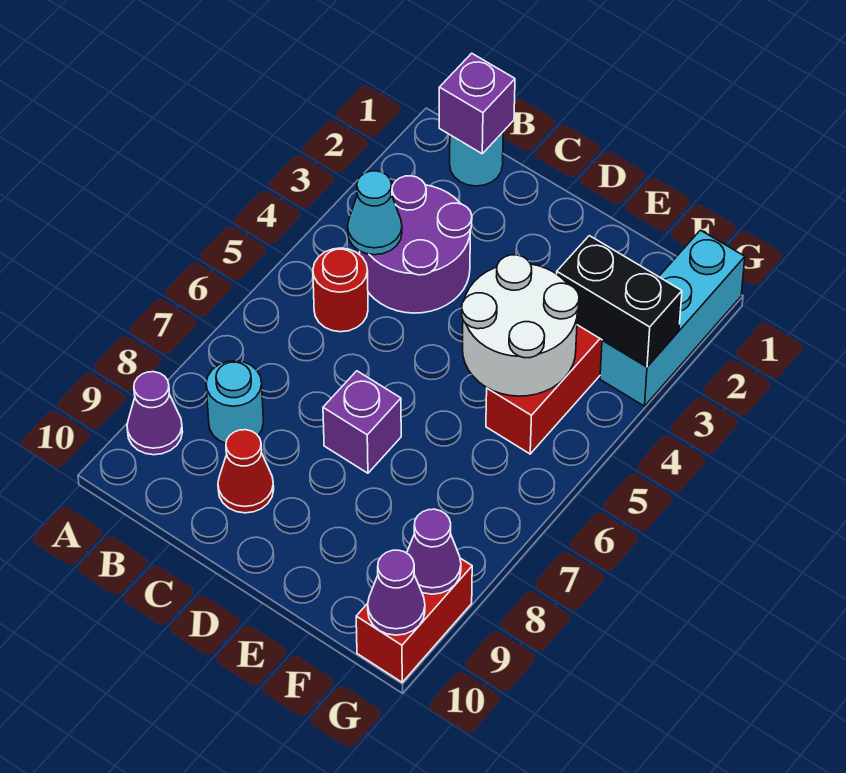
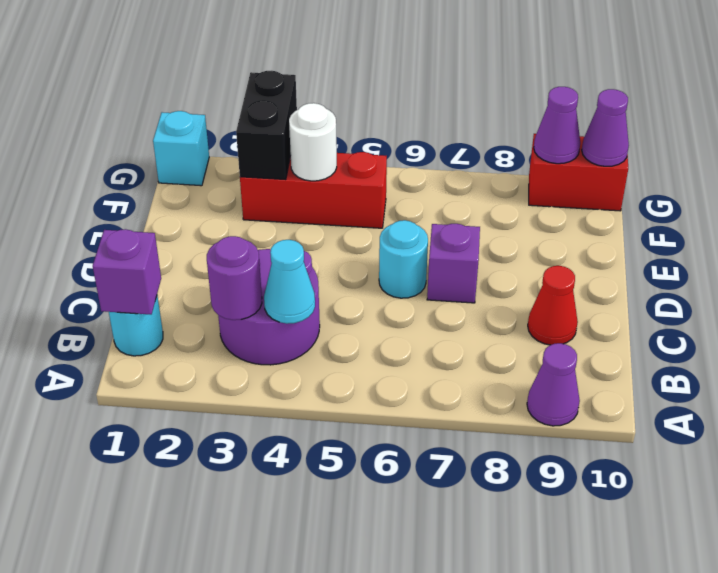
none -> purple round brick B3 level 2
red round brick B5 level 1 -> none
cyan round brick B8 level 1 -> cyan round brick D6 level 1
white round brick E4:F5 level 2 -> white round brick F4 level 2
cyan brick G1:G3 level 1 -> cyan brick G1 level 1

